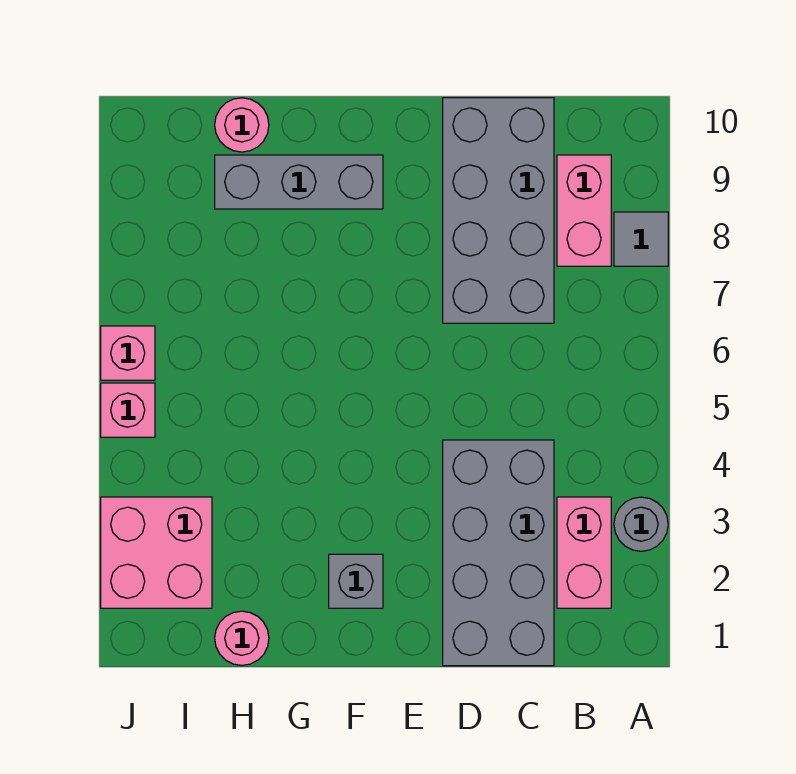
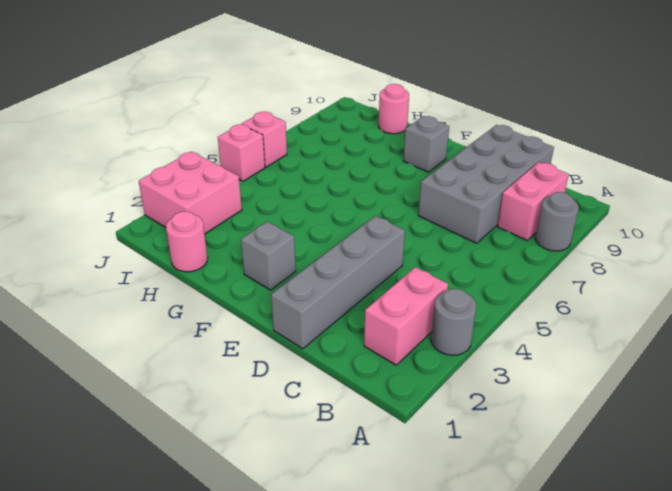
grey tile A8 level 1 -> grey round brick A8 level 1
grey brick C1:D4 level 1 -> grey brick D1:D4 level 1
grey brick F9:H9 level 1 -> grey brick F9 level 1

